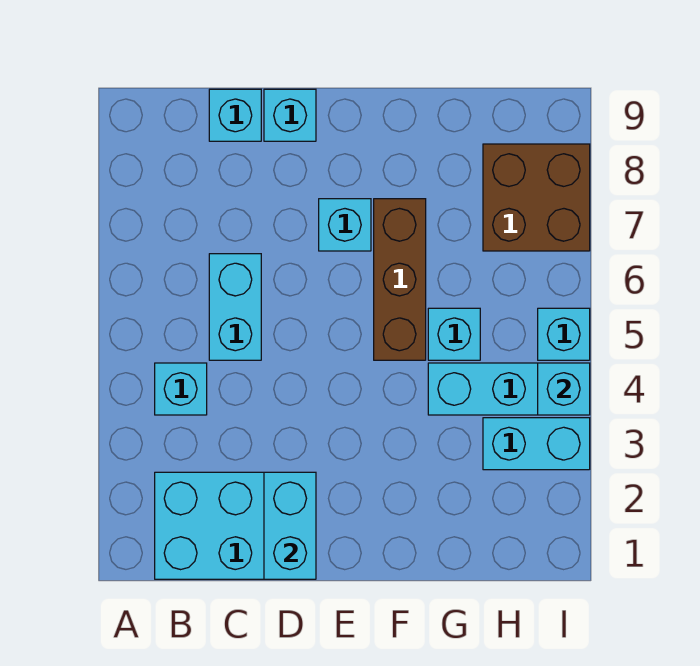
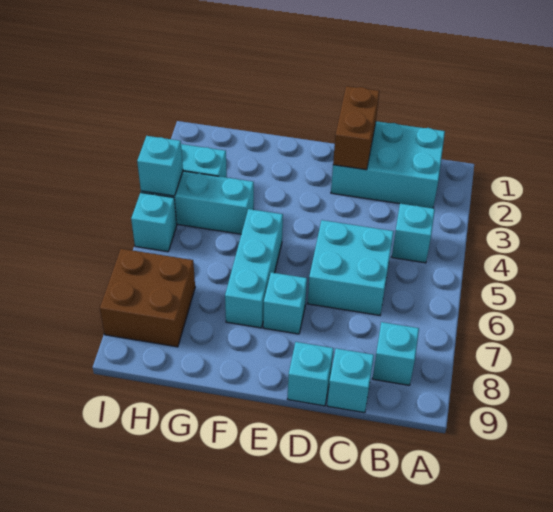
cyan brick C5:C6 level 1 -> cyan brick C5:D6 level 1
cyan brick D1:D2 level 2 -> brown brick D1:D2 level 2
brown brick F5:F7 level 1 -> cyan brick F5:F7 level 1
cyan brick G5 level 1 -> cyan brick B8 level 1

